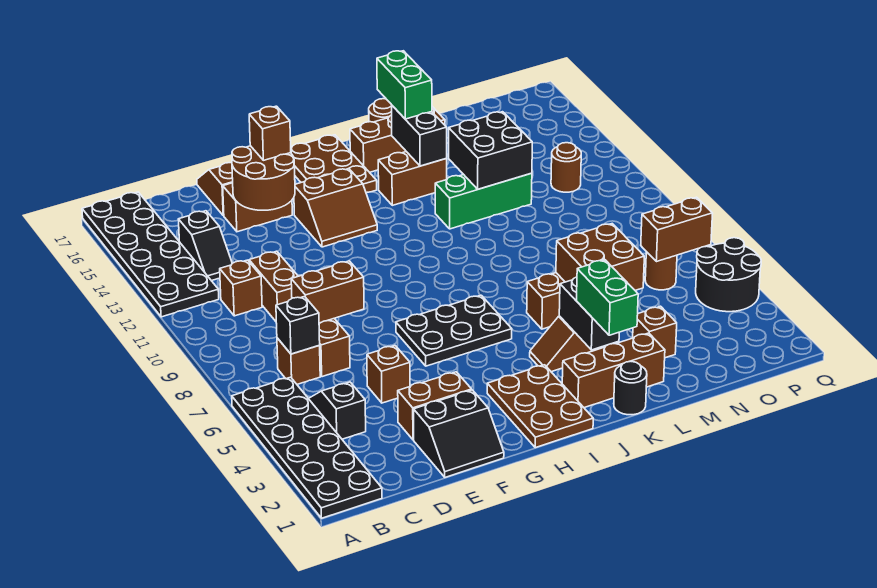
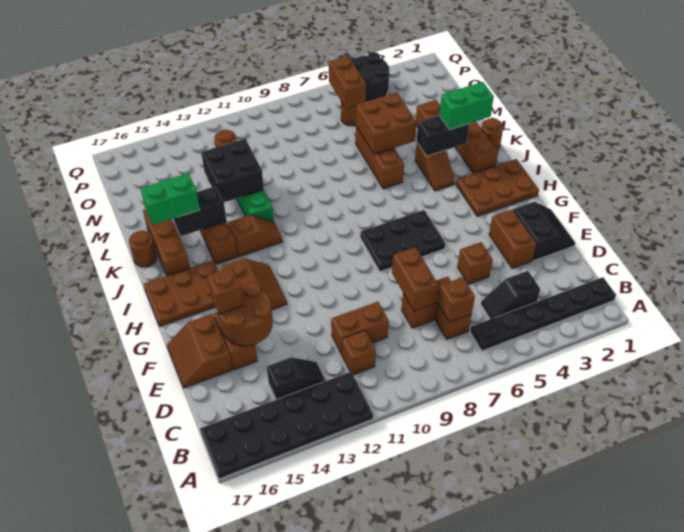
black plate A1:B6 level 1 -> black plate B1:B6 level 1
black brick C7 level 2 -> brown brick C7 level 2
black plate G6:I7 level 1 -> black plate G6:H8 level 1
none -> brown slope J12:J13 level 1 top 13
black round brick K1 level 1 -> brown round brick K1 level 1

